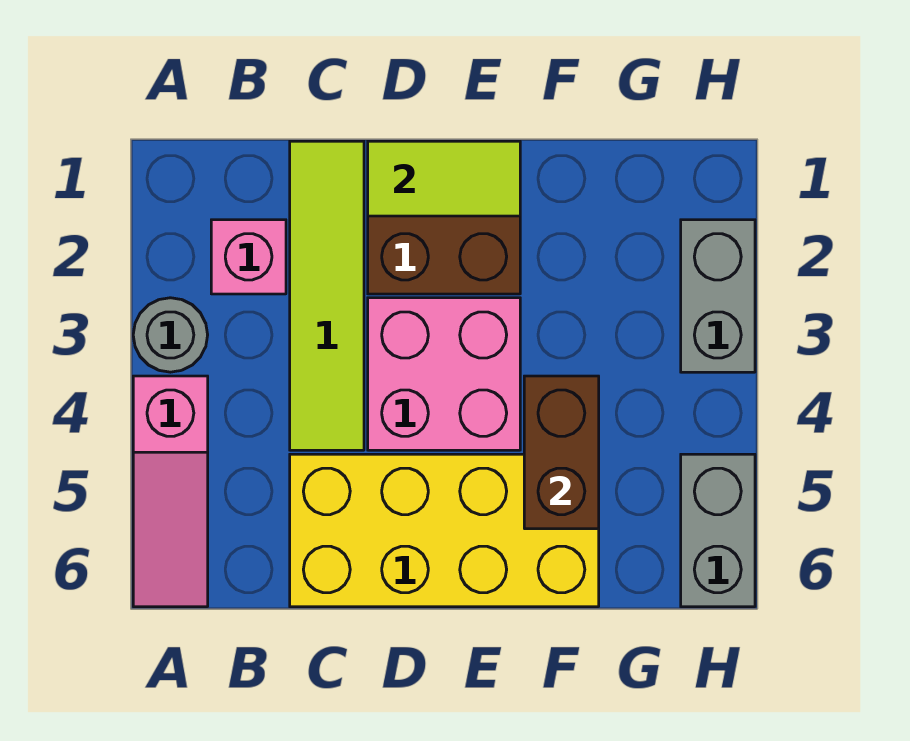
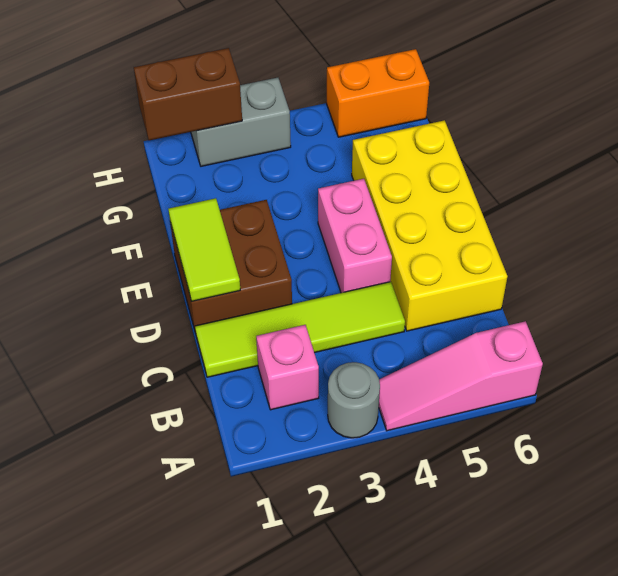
pink slope A4:A6 level 1 top 4 -> pink slope A4:A6 level 1 top 6
pink brick D3:E4 level 1 -> pink brick D4:E4 level 1
brown brick F4:F5 level 2 -> brown brick H1:H2 level 2
grey brick H5:H6 level 1 -> orange brick H5:H6 level 1

